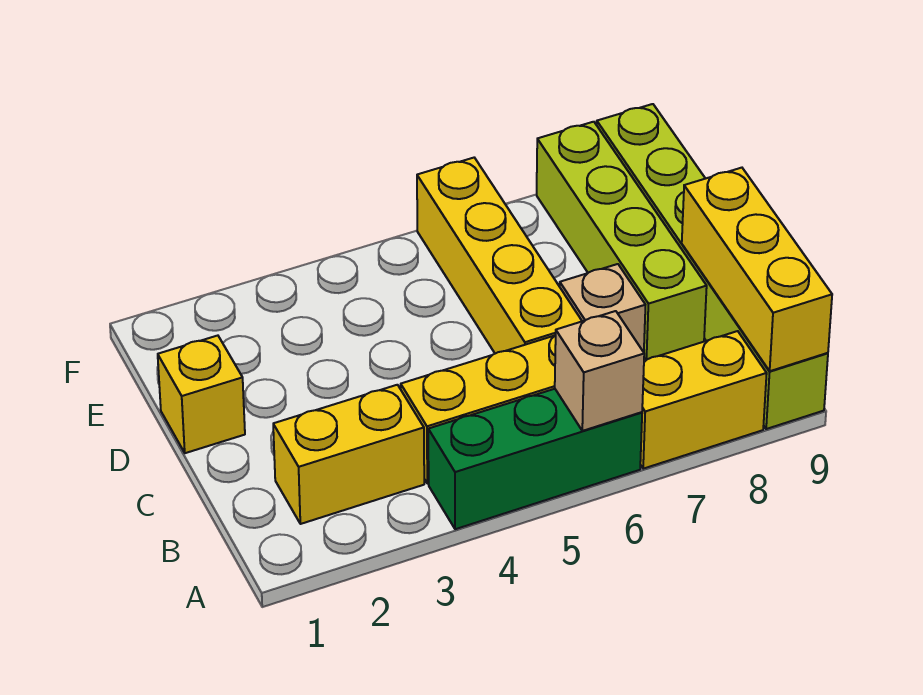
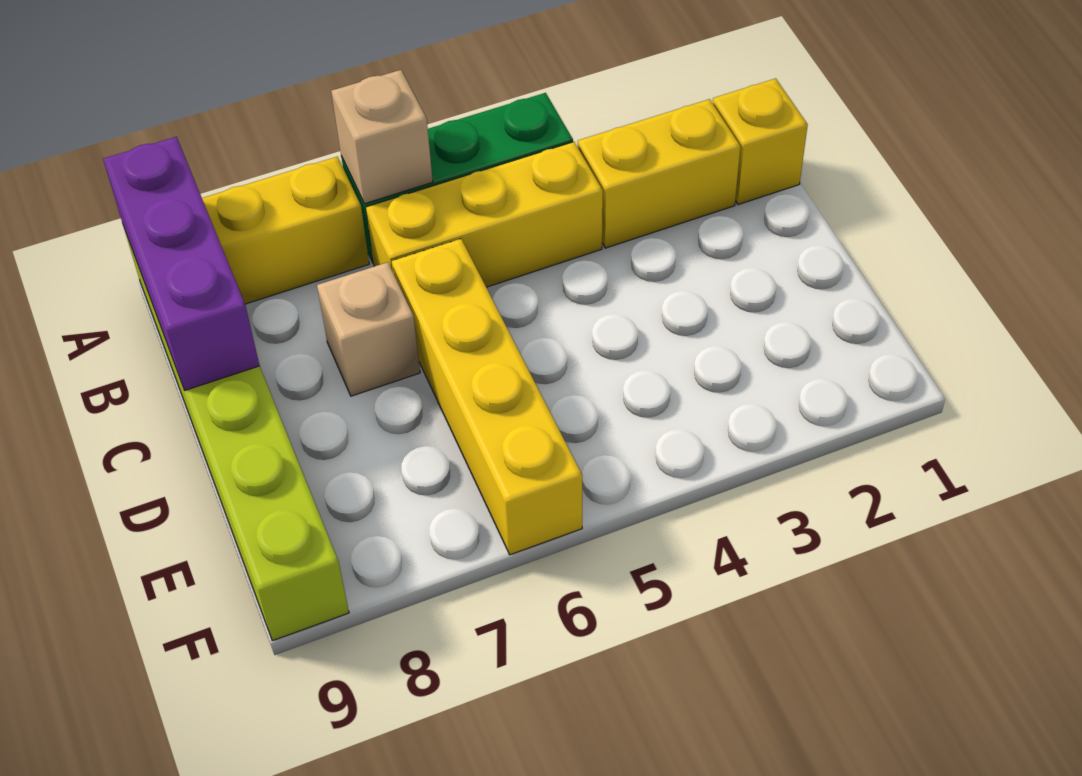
yellow brick A9:C9 level 2 -> purple brick A9:C9 level 2
lime brick C8:F8 level 1 -> none
yellow brick D1 level 1 -> yellow brick B1 level 1

